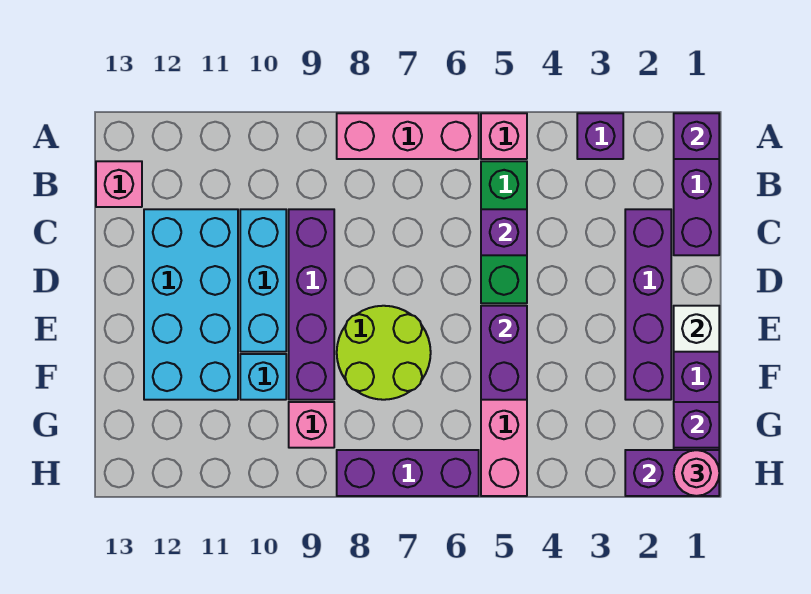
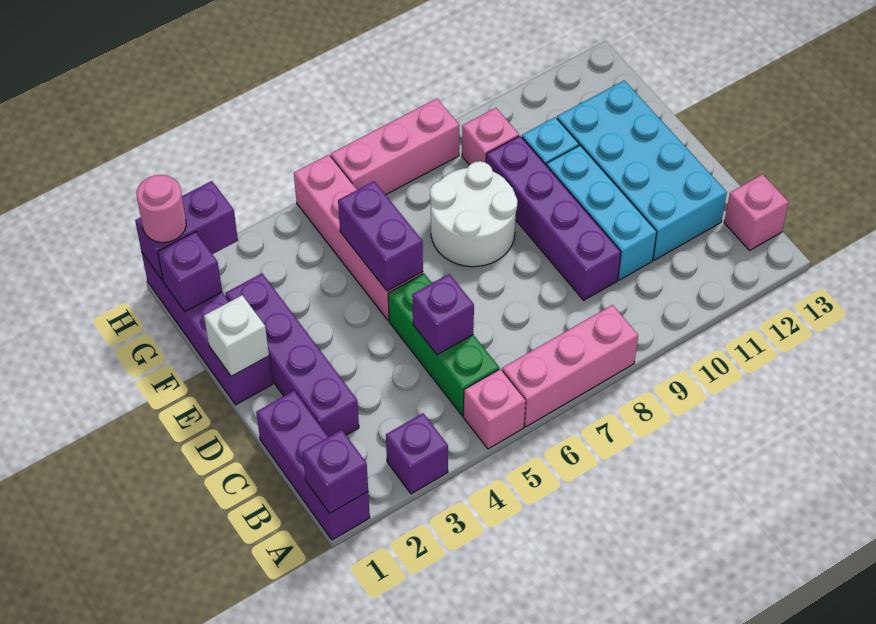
lime round brick E7:F8 level 1 -> white round brick E7:F8 level 1
purple brick H6:H8 level 1 -> pink brick H6:H8 level 1

